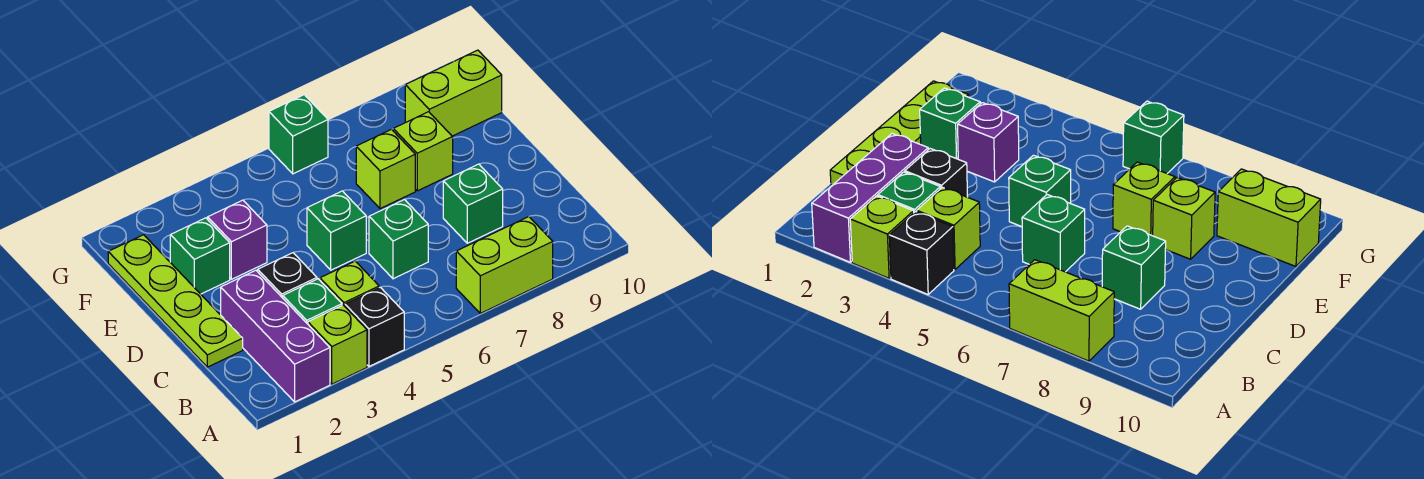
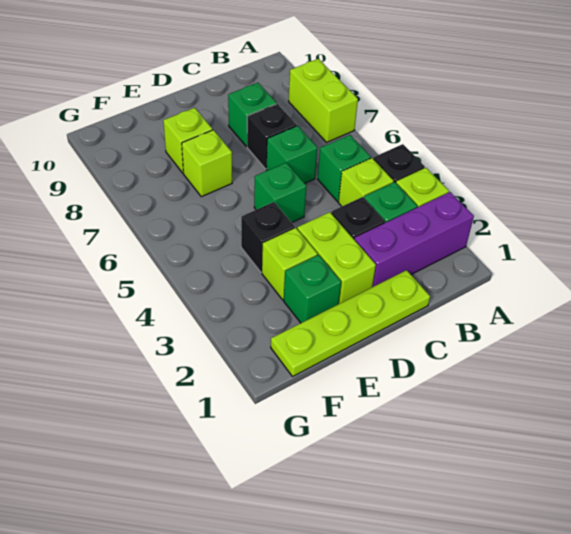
none -> black brick C7 level 1
purple brick E3 level 1 -> lime brick E3 level 1
none -> black brick E4 level 1
lime brick F9:F10 level 1 -> lime brick D2:D3 level 1
green brick G6 level 1 -> green brick B5 level 1

